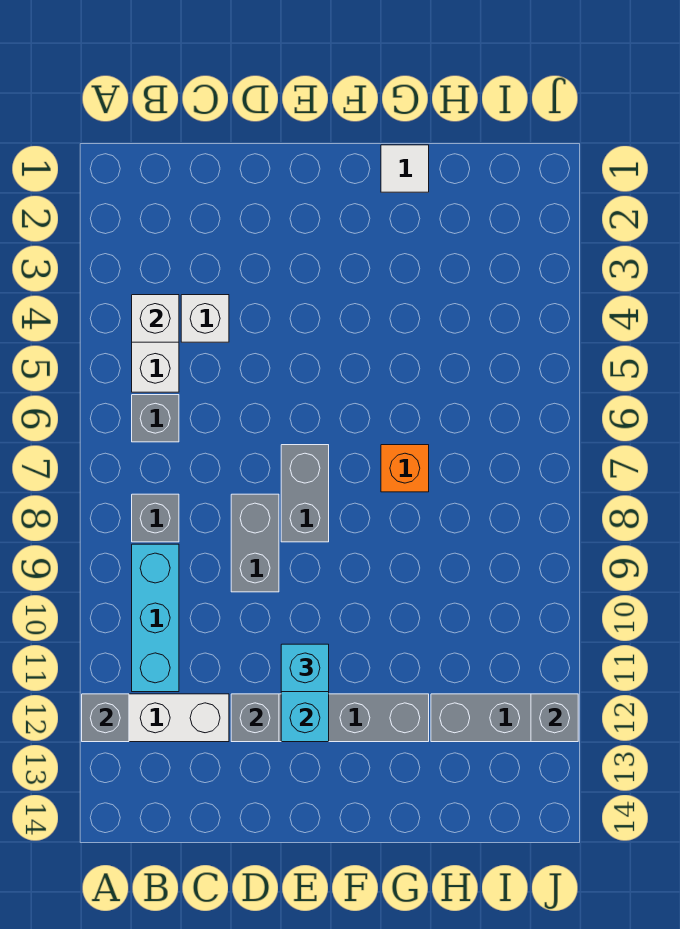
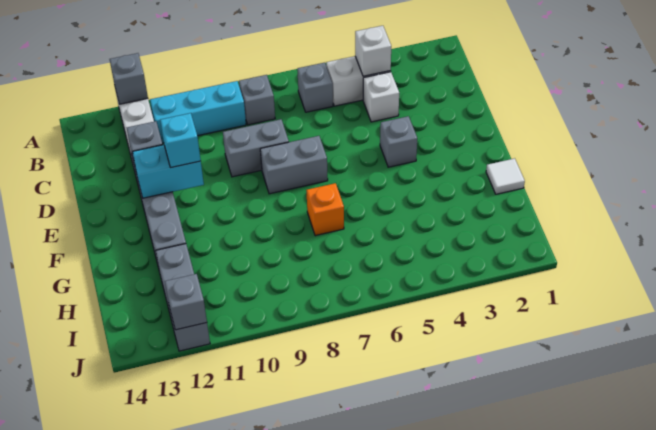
none -> grey brick E4 level 1

